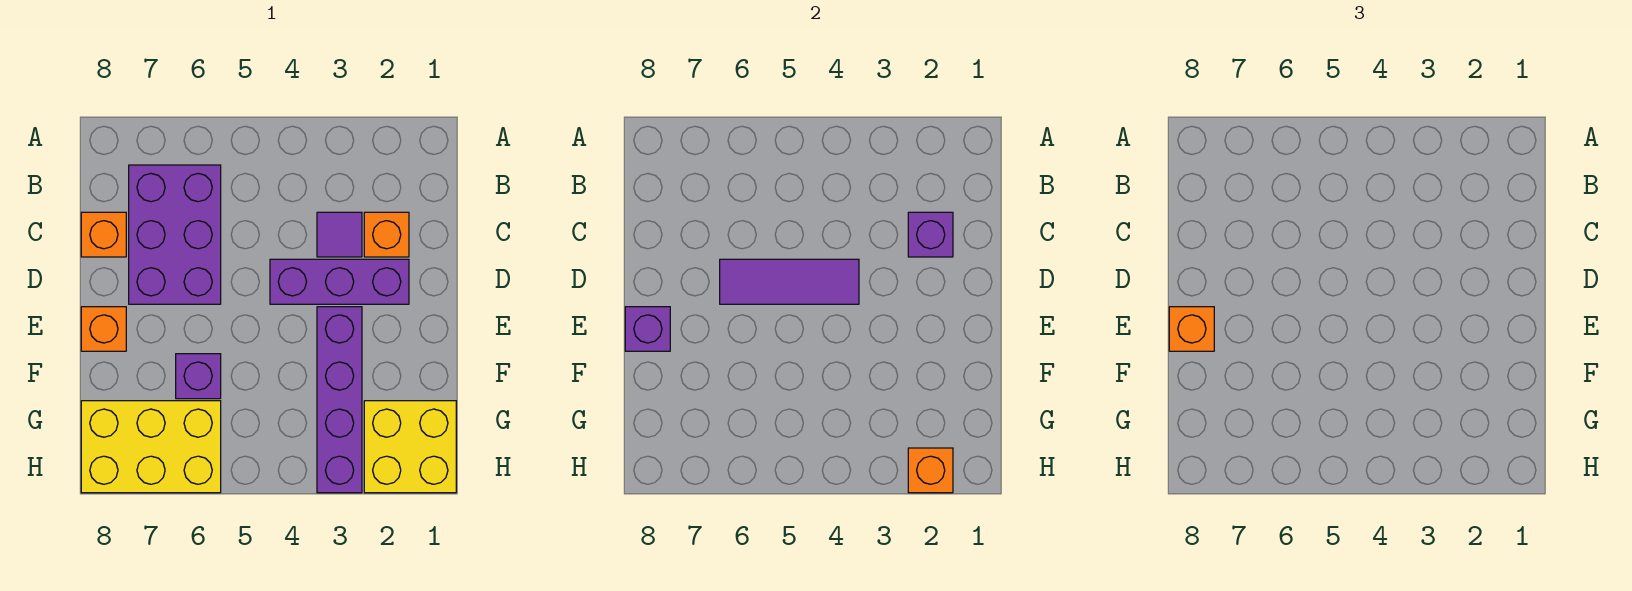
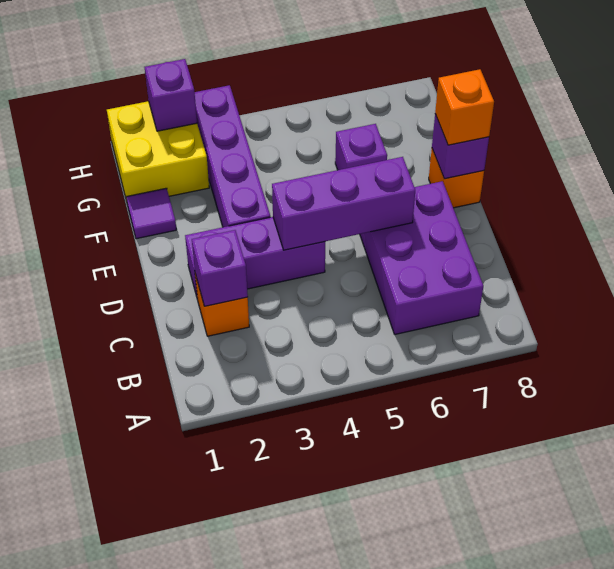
purple tile C3 level 1 -> purple tile F1 level 1
orange brick C8 level 1 -> none
purple tile D4:D6 level 2 -> purple brick D4:D6 level 2
yellow brick G6:H8 level 1 -> none
orange brick H2 level 2 -> purple brick H2 level 2

